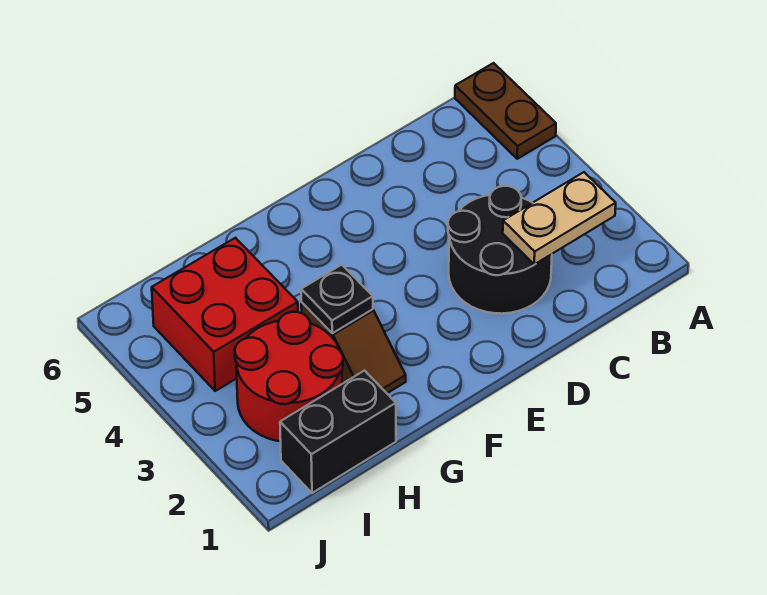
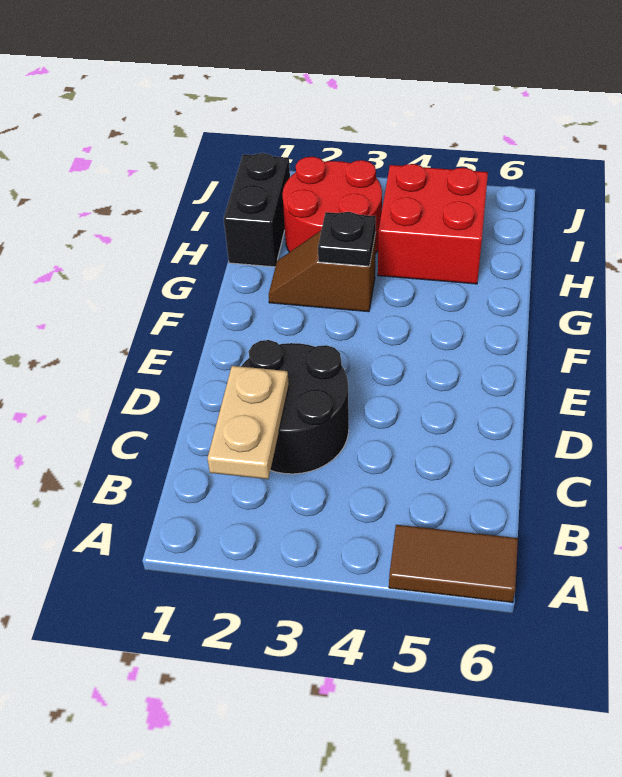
brown plate A5:A6 level 1 -> brown tile A5:A6 level 1

